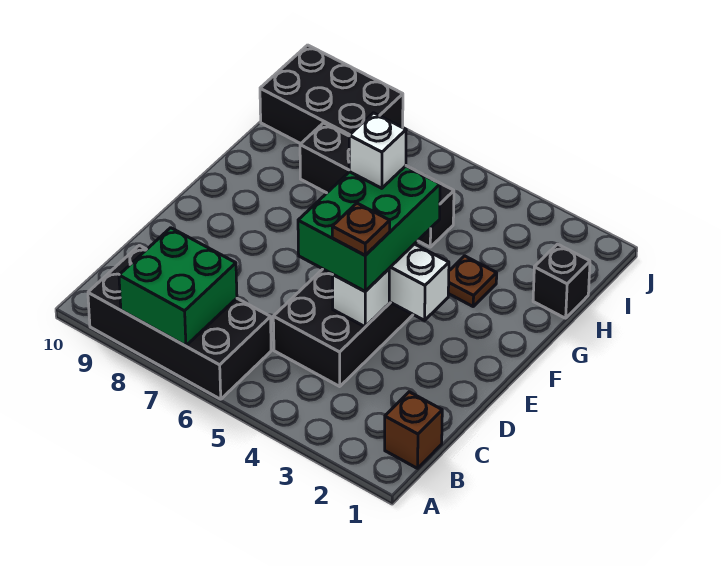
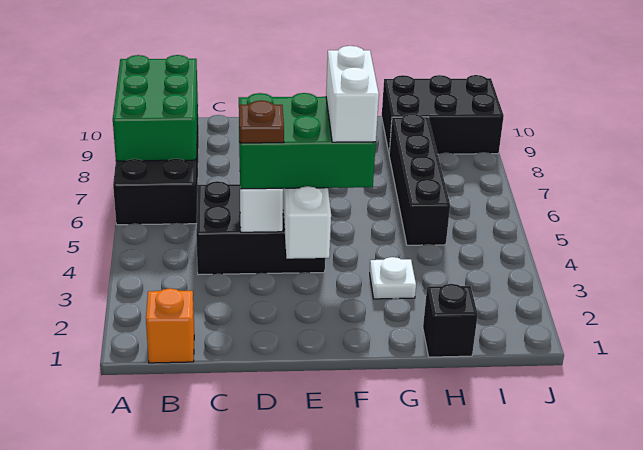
green brick A7:B8 level 2 -> green brick A7:B9 level 2
brown brick B1 level 1 -> orange brick B1 level 1
white brick F5 level 4 -> white brick F4:F5 level 4
brown plate G3 level 1 -> white plate G3 level 1
black brick I8:J10 level 1 -> black brick H9:J10 level 1

